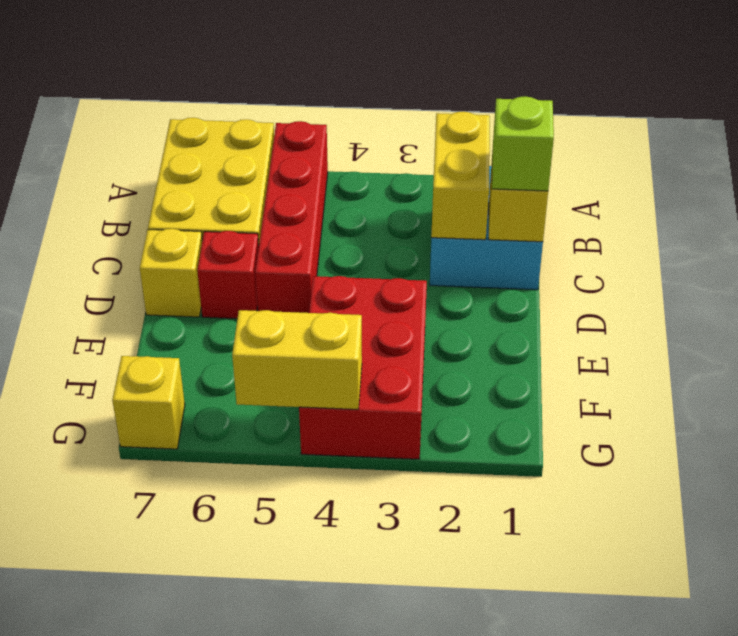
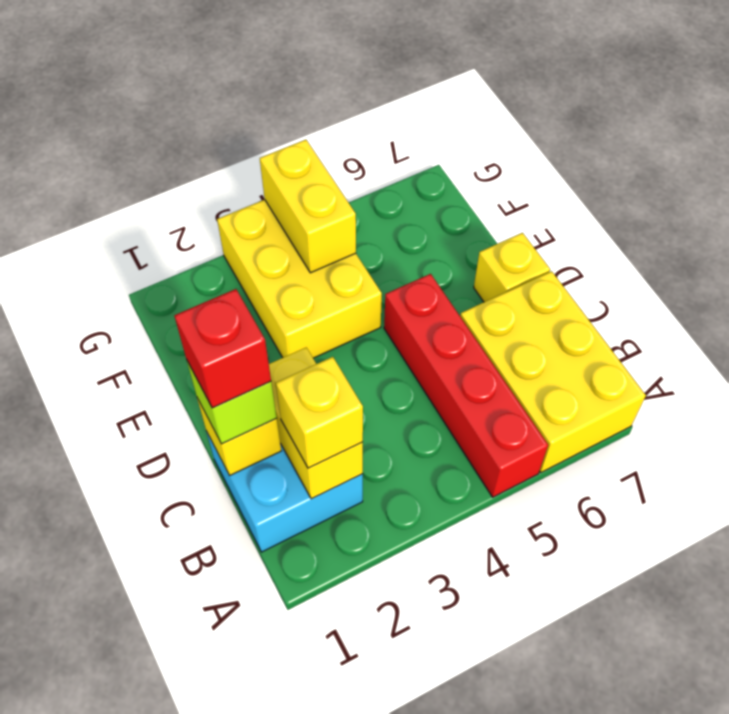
red brick D6 level 1 -> red brick C1 level 4
red brick E3:G4 level 1 -> yellow brick E3:G4 level 1
yellow brick G4:G5 level 2 -> yellow brick F4:G4 level 2
yellow brick G7 level 1 -> yellow brick B2 level 3

